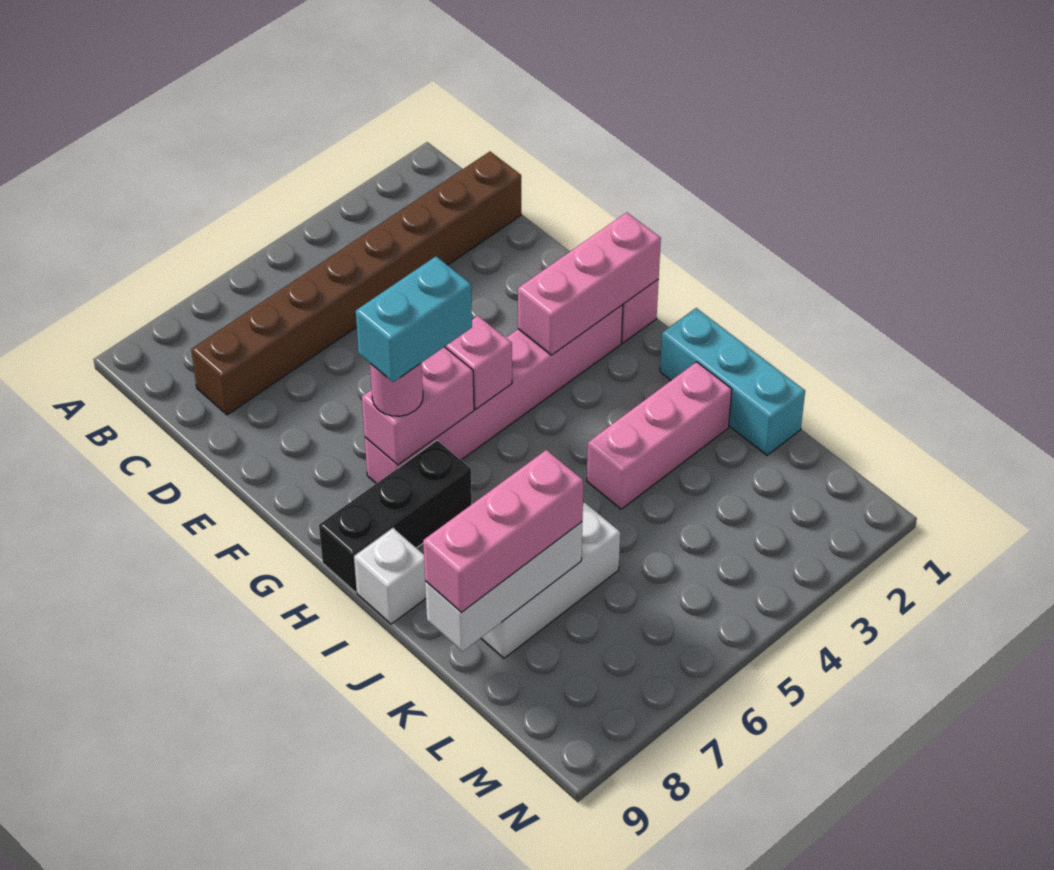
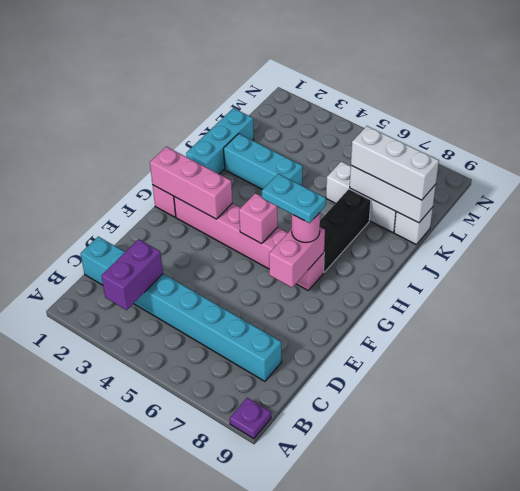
none -> purple plate A9 level 1
none -> purple brick B3:C3 level 2
brown brick C1:C8 level 1 -> cyan brick C1:C8 level 1
pink brick G6:G7 level 2 -> pink brick F7:G7 level 2
cyan brick G6:G7 level 4 -> cyan plate G6:G7 level 4
black brick H7:H9 level 1 -> black brick H7:J7 level 1
white brick I9 level 1 -> white brick K9 level 1
pink brick J2:J4 level 1 -> cyan brick J2:J4 level 1
pink brick K7:K9 level 3 -> white brick K7:K9 level 3

